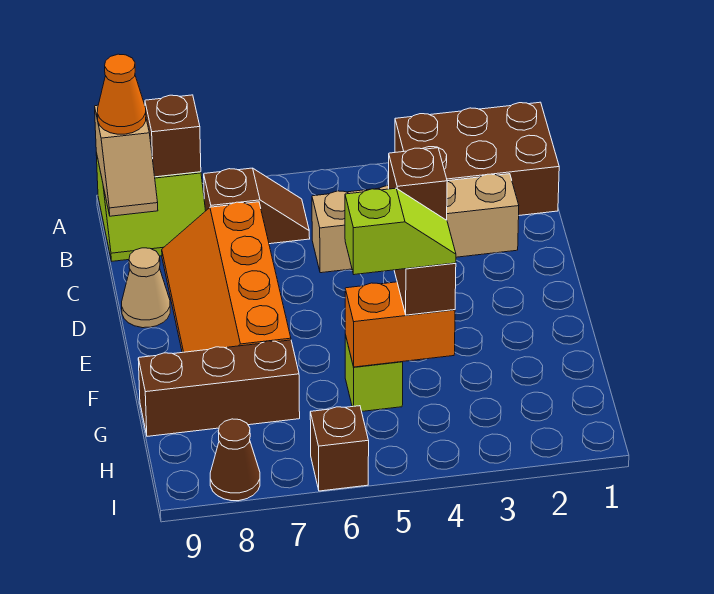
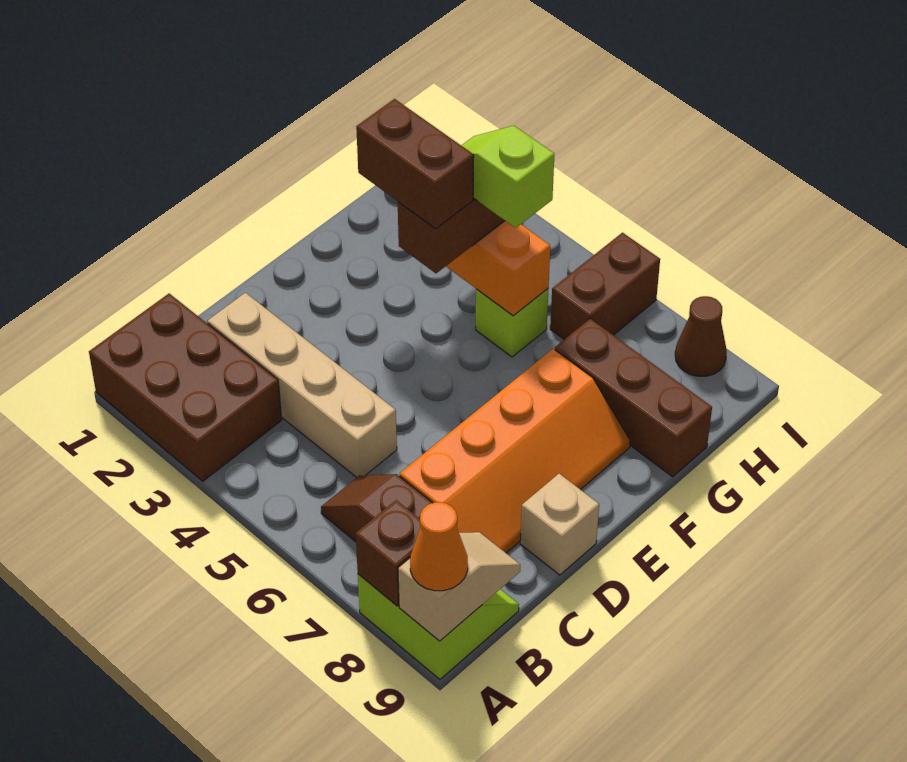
tan cone D9 level 1 -> tan brick D9 level 1
brown brick F4 level 4 -> brown brick F3:F4 level 4
brown brick I6 level 1 -> brown brick H6:I6 level 1

